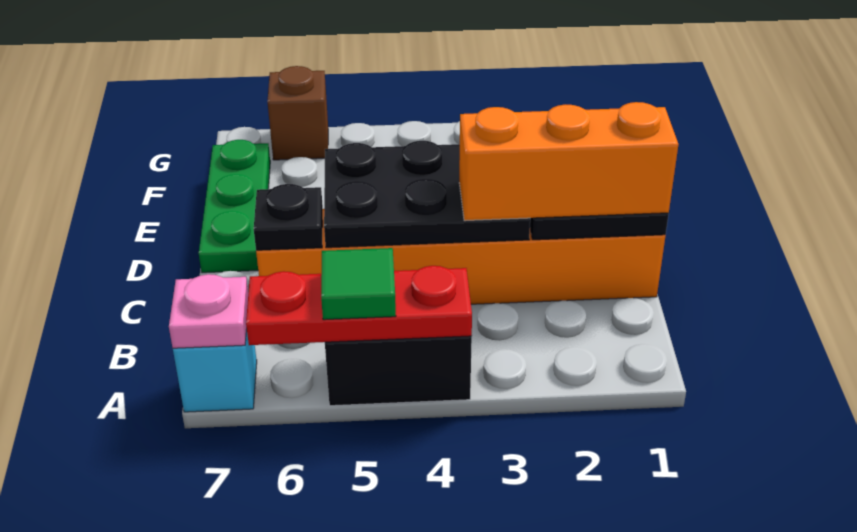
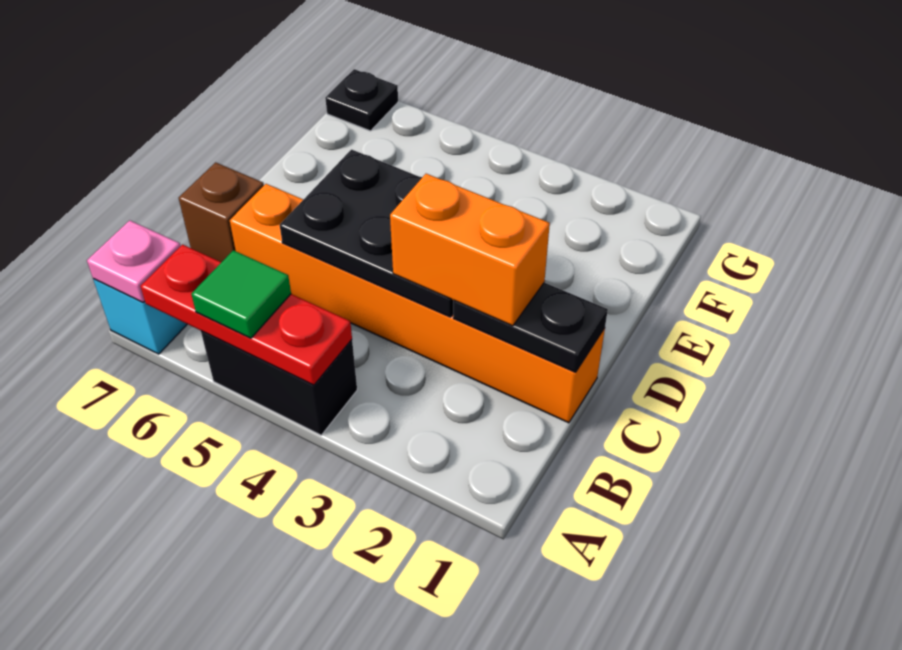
orange brick C1:C3 level 3 -> orange brick C2:C3 level 3
black plate C6 level 2 -> black plate G7 level 1
green plate D7:F7 level 1 -> none
brown brick G6 level 1 -> brown brick C7 level 1

